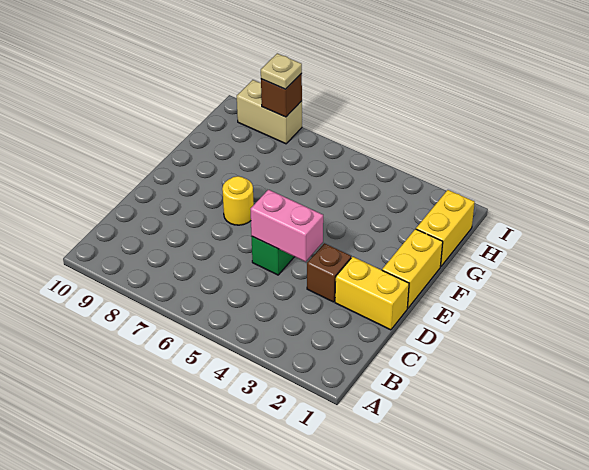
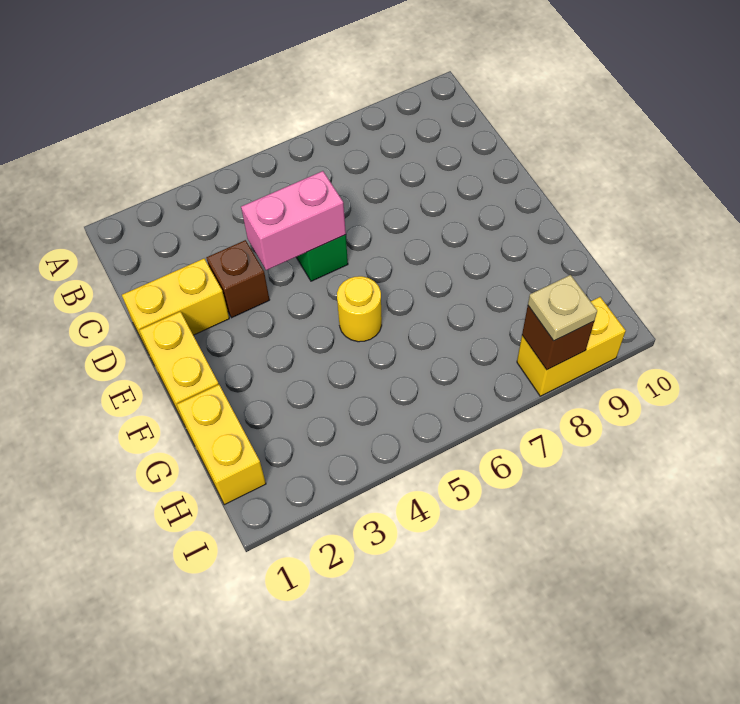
yellow round brick E7 level 1 -> yellow round brick F5 level 1
tan brick I8:I9 level 1 -> yellow brick I8:I9 level 1

